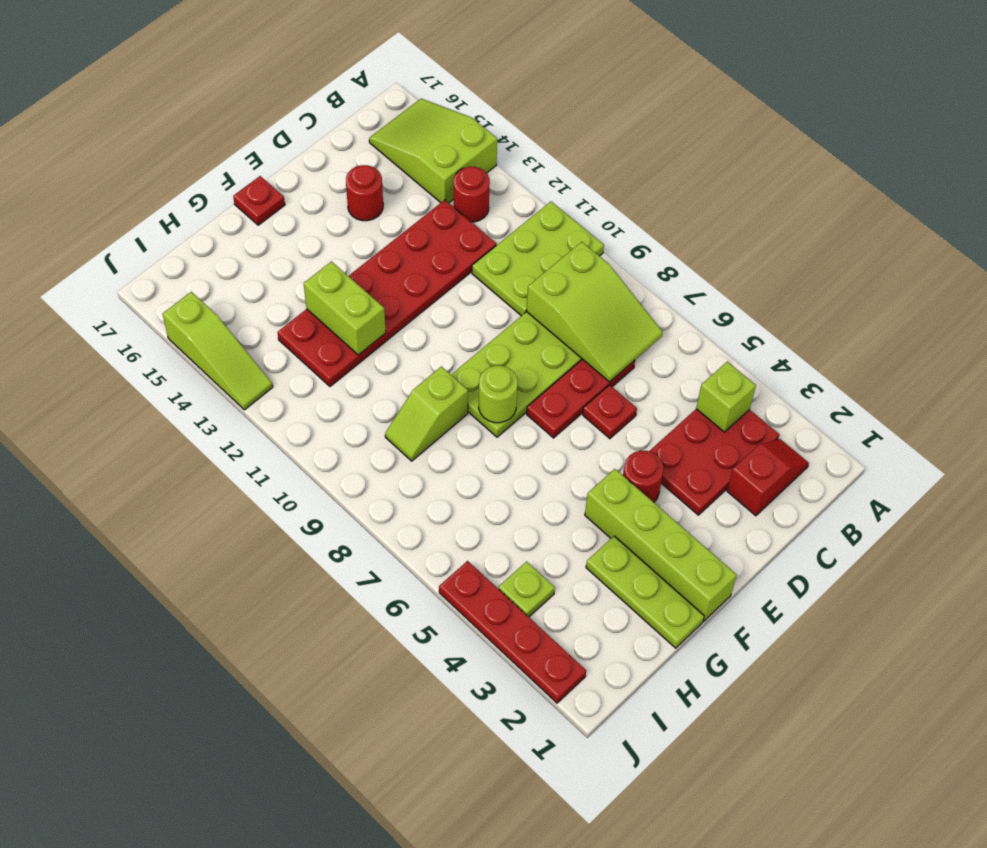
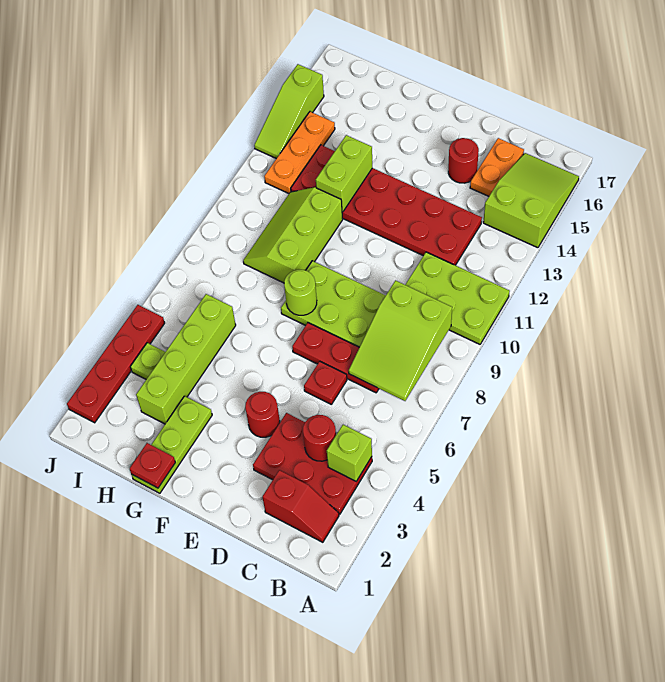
red round brick B13 level 1 -> red round brick C4 level 2
none -> orange plate C15:C16 level 1
lime brick F1:F4 level 1 -> lime brick H3:H6 level 1
red plate F17 level 1 -> red plate G1 level 2
lime slope G9:H9 level 1 top G -> lime slope G9:H11 level 1 top G
none -> orange plate I12:I14 level 1

